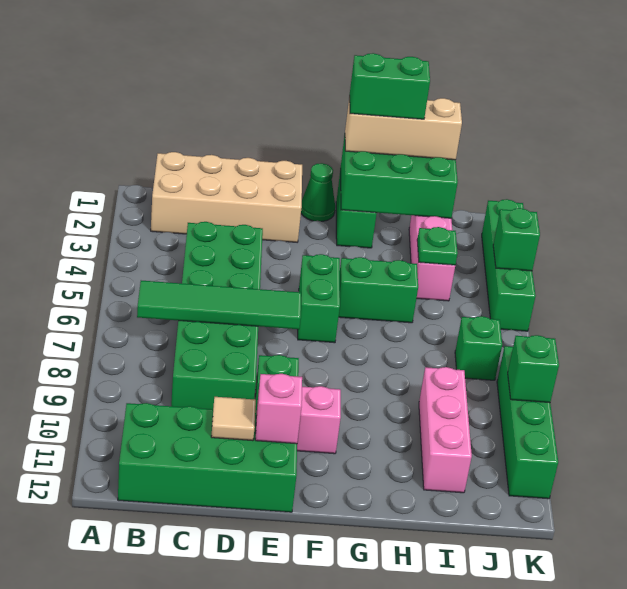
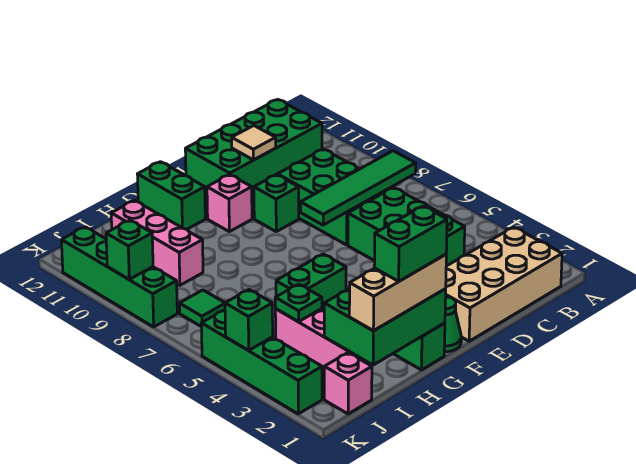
pink brick E11 level 2 -> pink brick J1 level 1
green brick F5:F6 level 1 -> green brick G11:G12 level 1
green brick J7 level 1 -> green tile J7 level 1

